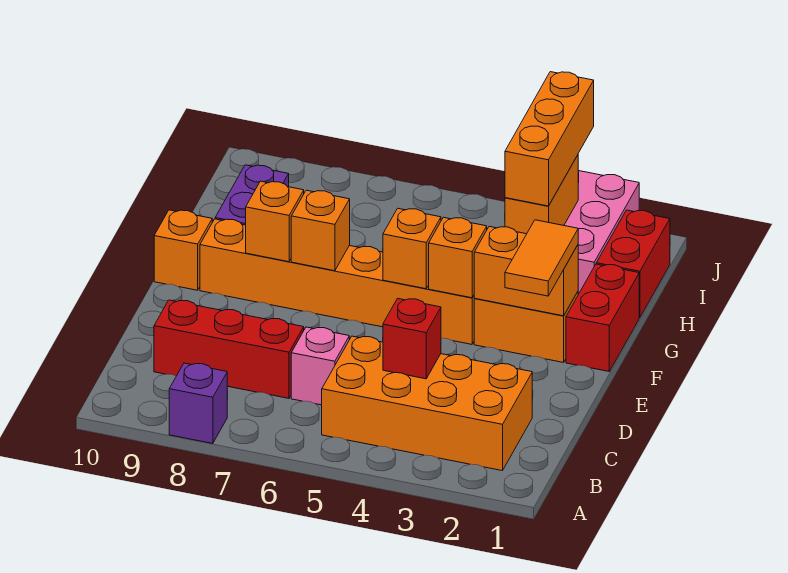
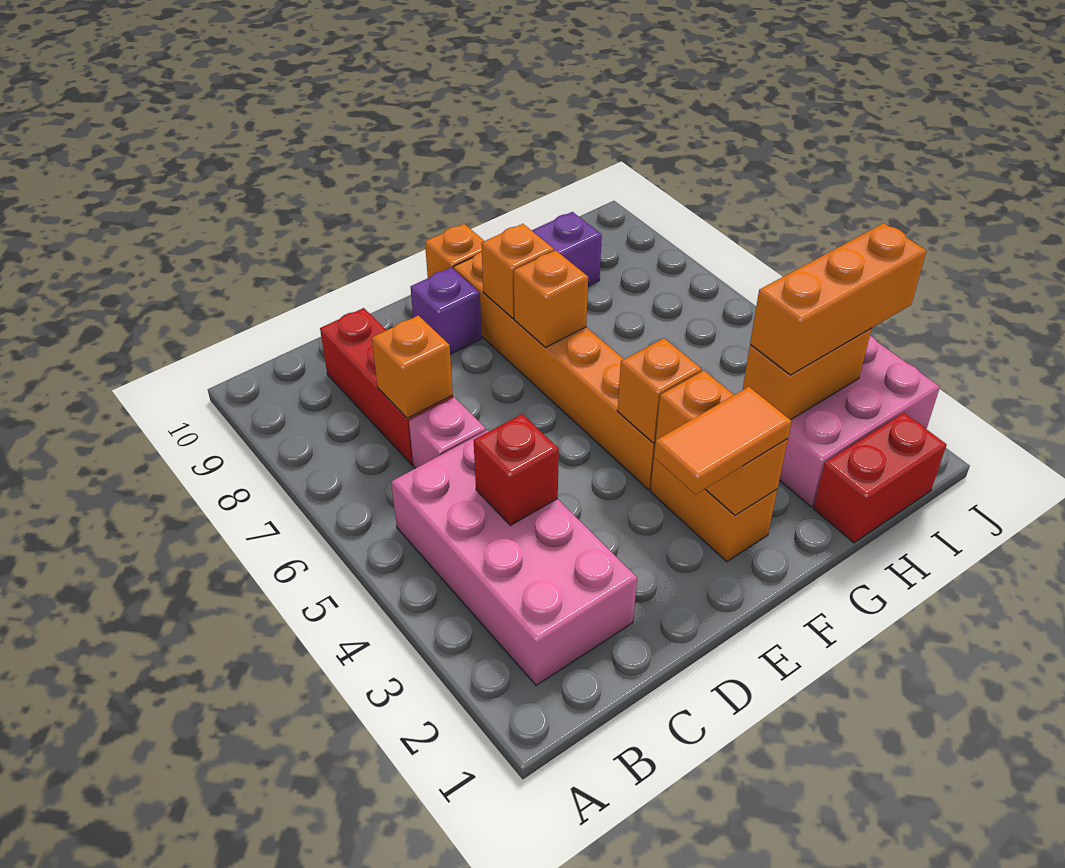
purple brick A8 level 1 -> purple brick E9 level 1
orange brick B2:C5 level 1 -> pink brick B2:C5 level 1
red brick F1:G1 level 1 -> none
orange brick F5 level 2 -> orange brick C7 level 2

